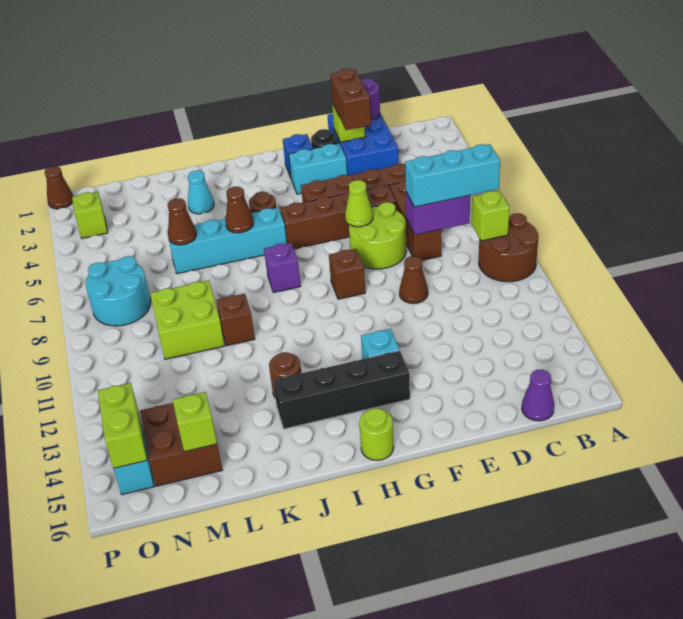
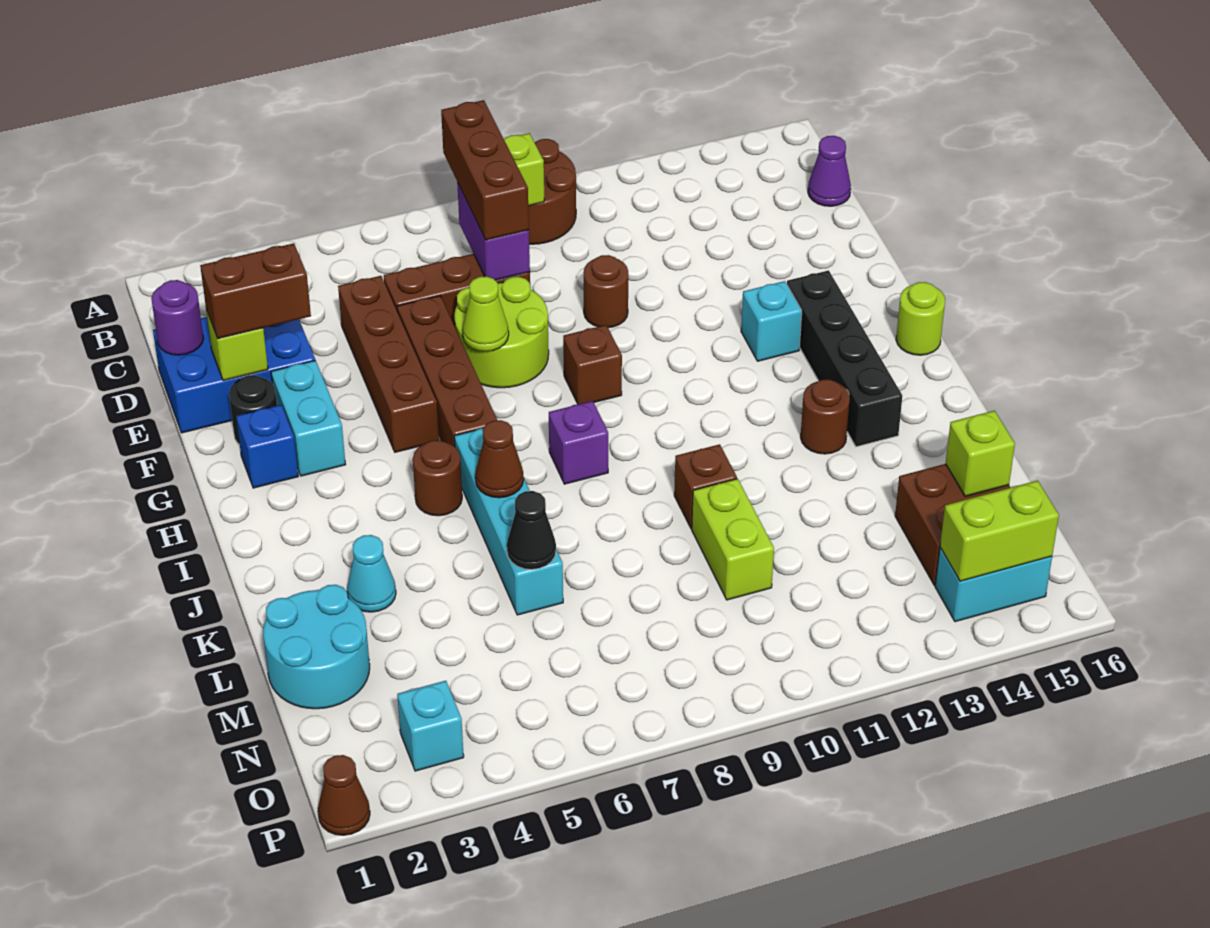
cyan brick B8:D8 level 3 -> brown brick B8:D8 level 3
brown cone E10 level 1 -> brown round brick E10 level 1
brown cone L6 level 2 -> black cone L6 level 2
lime brick L9:M10 level 1 -> lime brick L10:M10 level 1
cyan round brick N7:O8 level 1 -> cyan round brick L1:M2 level 1
lime brick O3 level 1 -> cyan brick O3 level 1

